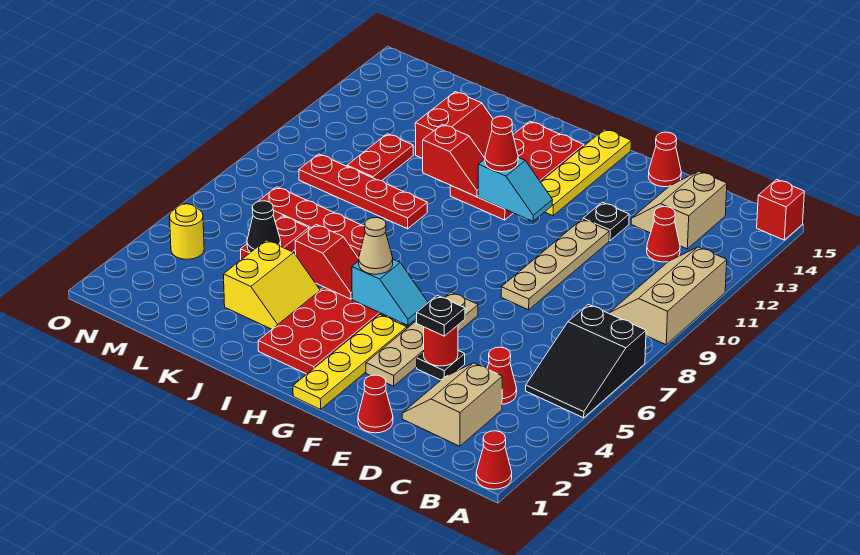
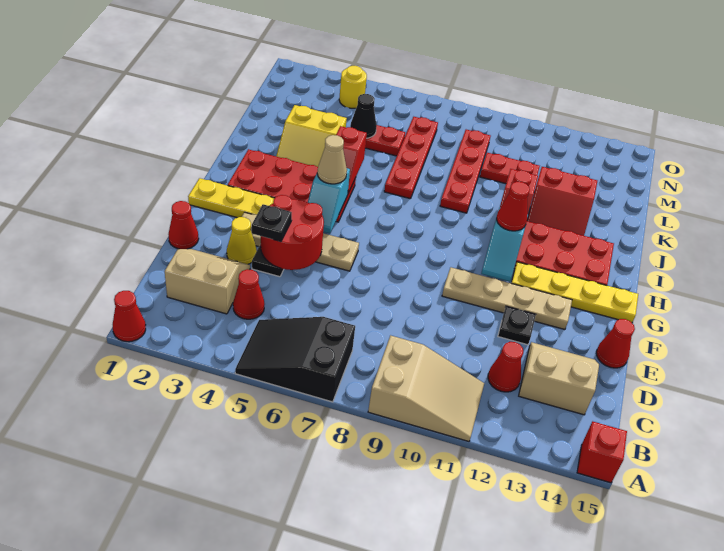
tan slope A9:B11 level 1 top A -> tan slope A9:B11 level 1 top 9
none -> yellow cone E3 level 1
red round brick E4 level 2 -> red round brick E4:F5 level 2
tan plate E8:E11 level 1 -> tan plate F10:F13 level 1

